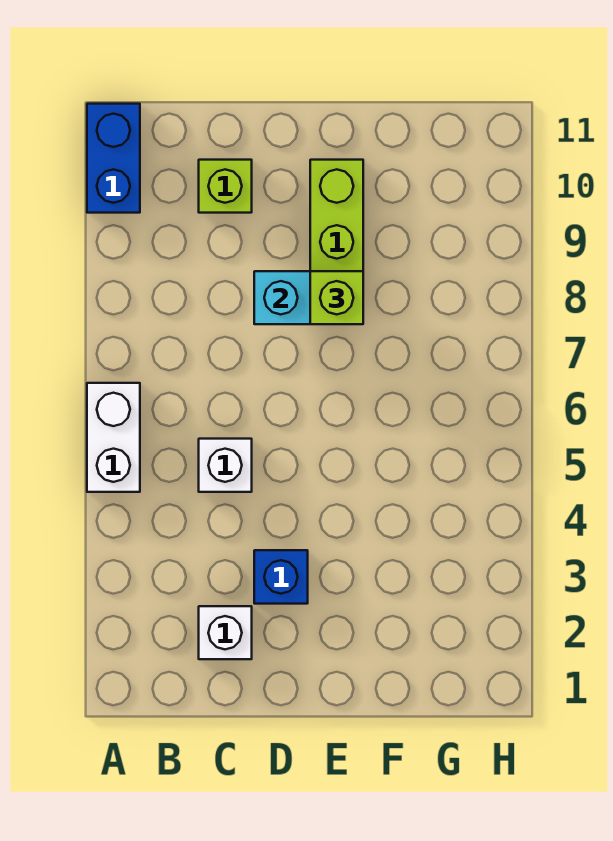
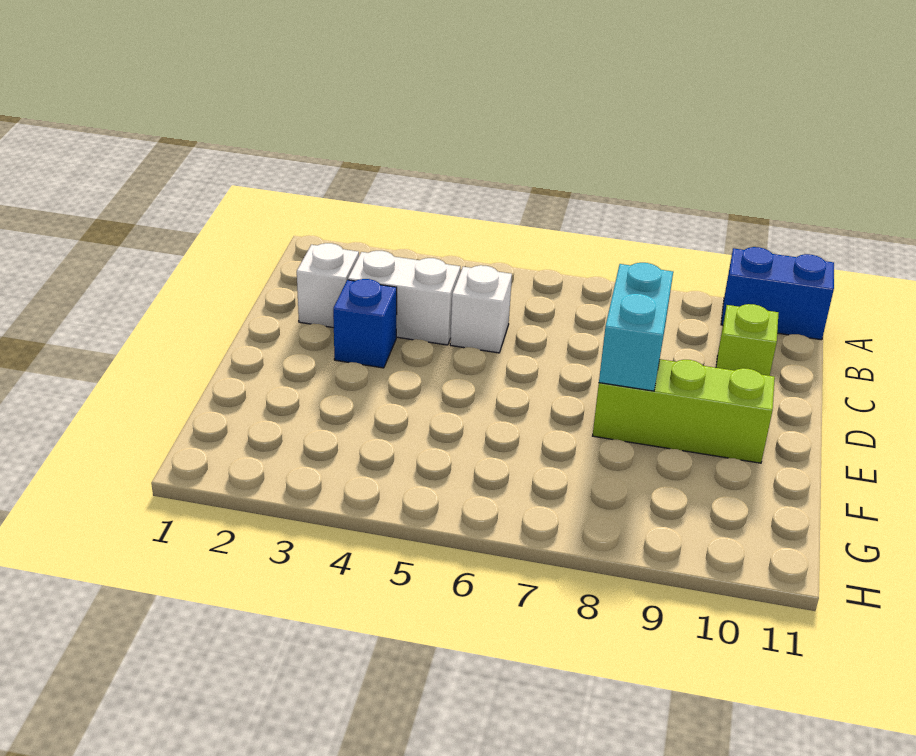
white brick A5:A6 level 1 -> white brick C3:C4 level 1
lime brick E8 level 3 -> none

